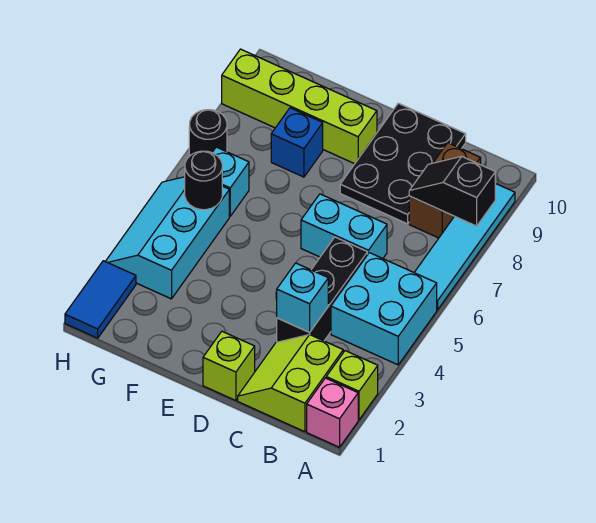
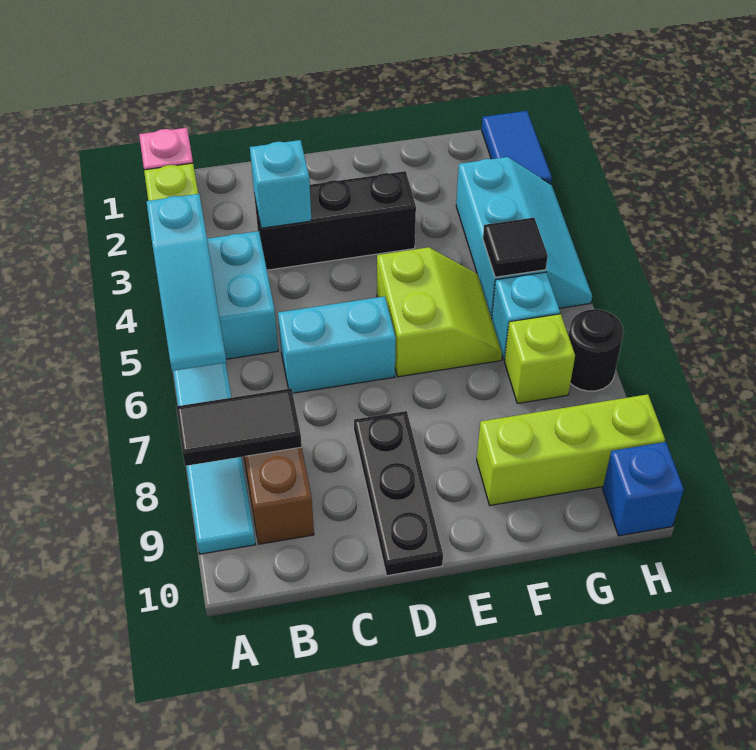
none -> cyan slope A4:A6 level 2 top 4
black slope A8:B8 level 2 top A -> black tile A8:B8 level 2
lime slope B1:C2 level 1 top B -> lime slope E5:F6 level 1 top E
black brick C3:C5 level 1 -> black brick C3:E3 level 1
black plate C8:D10 level 1 -> black plate D8:D10 level 1
lime brick D1 level 1 -> lime brick G7 level 1
lime brick E9:H9 level 1 -> lime brick F9:H9 level 1
blue brick F8 level 1 -> blue brick H10 level 1
black round brick G5 level 2 -> black tile G5 level 2

